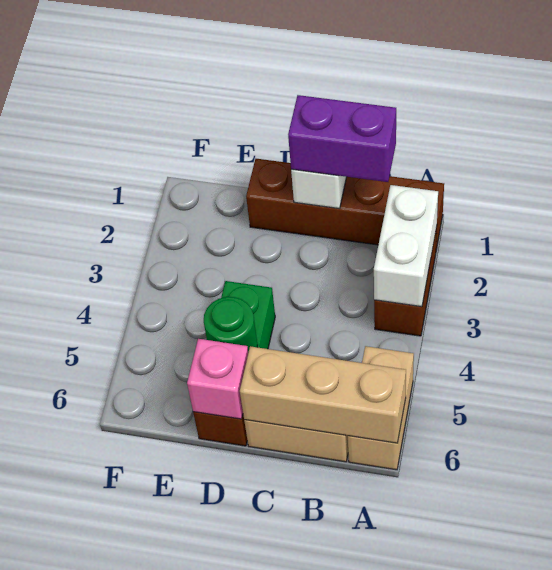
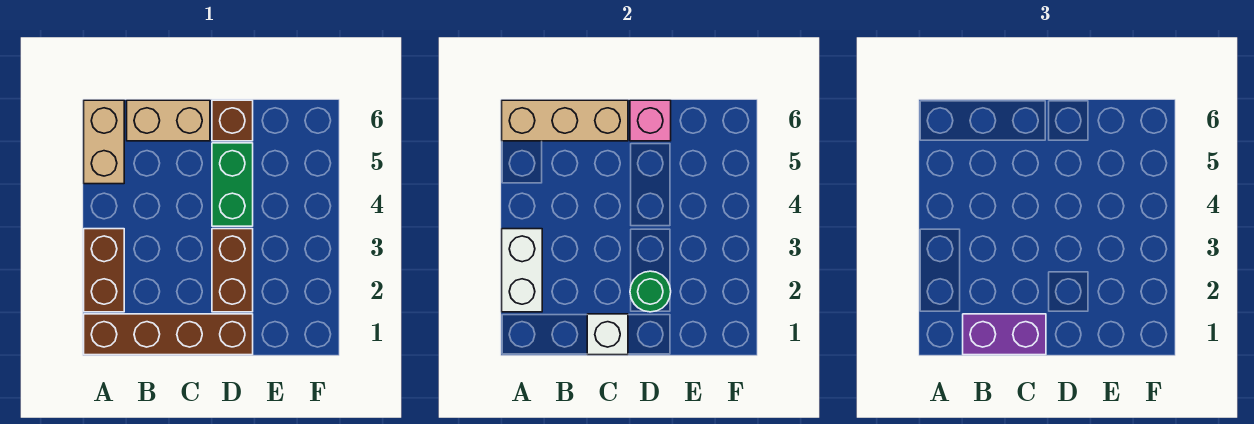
none -> brown brick D2:D3 level 1
green round brick D5 level 2 -> green round brick D2 level 2

